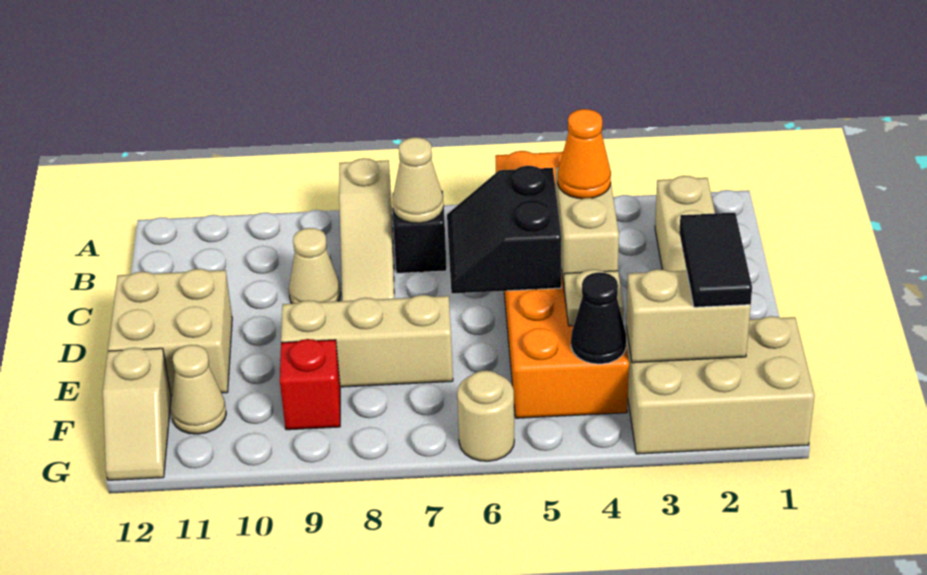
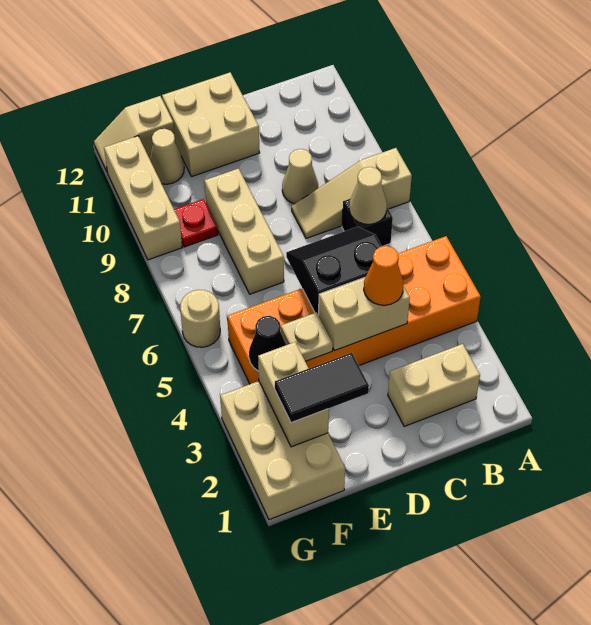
red brick F9 level 1 -> red plate F9 level 1
none -> tan brick G9:G11 level 1

